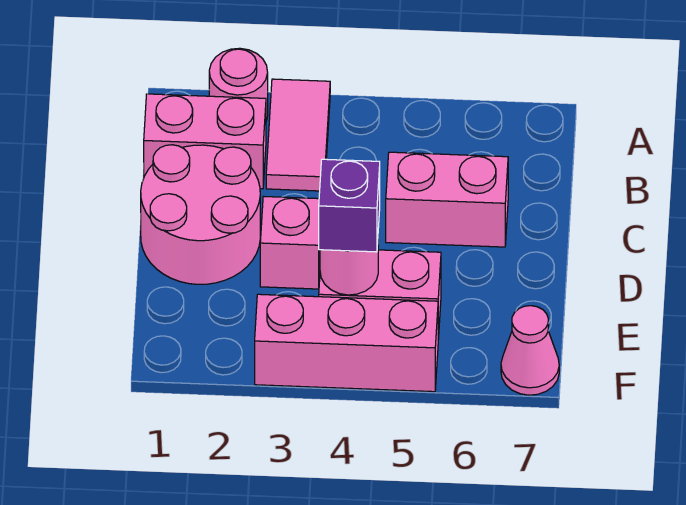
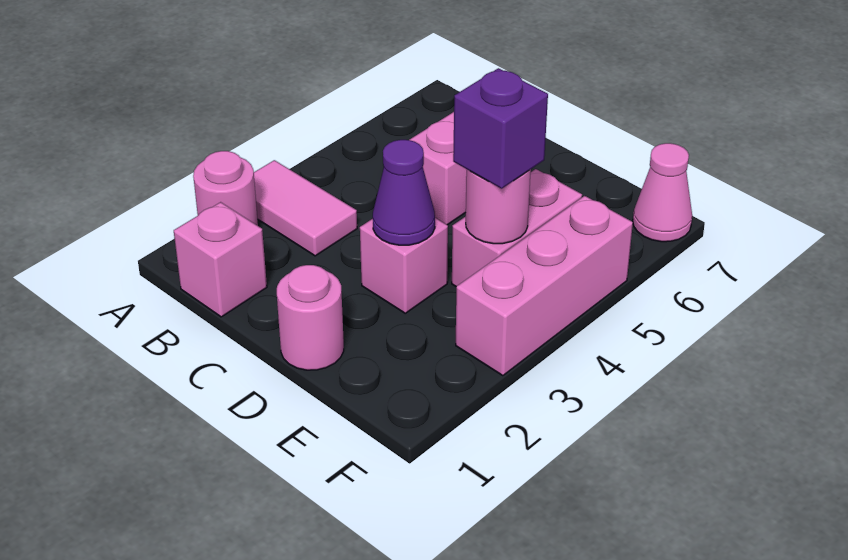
pink brick B1:B2 level 1 -> pink brick B1 level 1
pink round brick C1:D2 level 1 -> pink round brick D1 level 1
none -> purple cone D3 level 2

